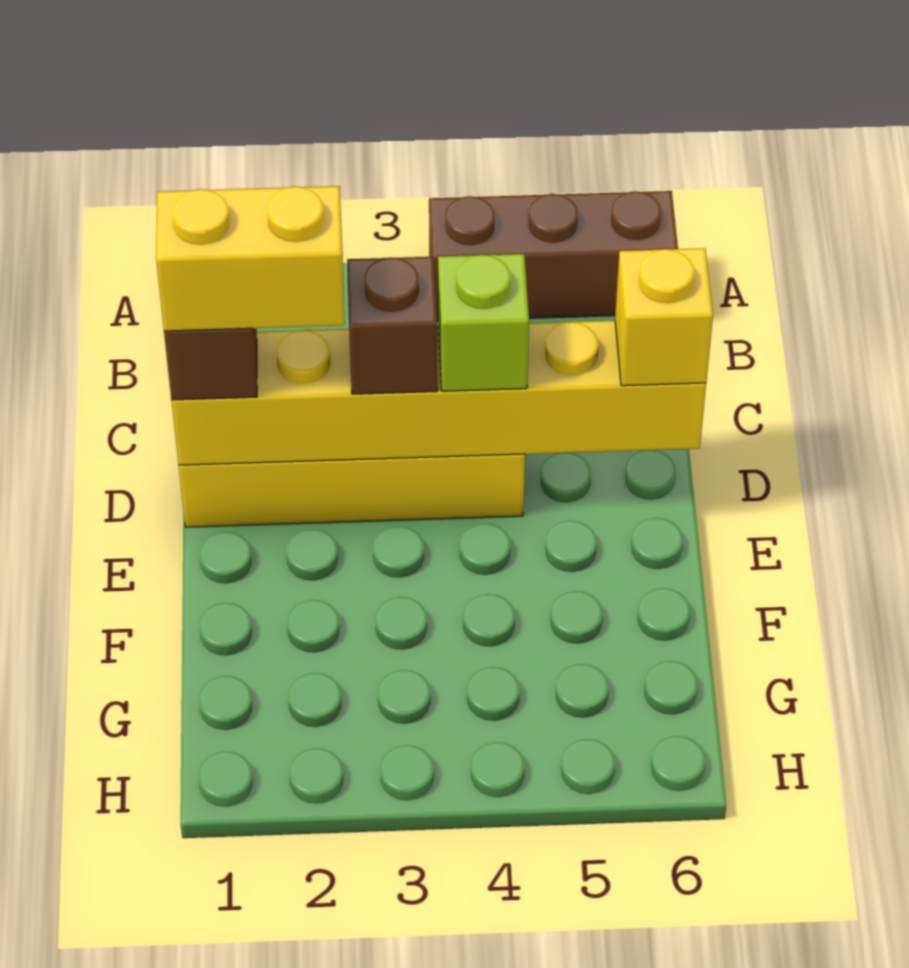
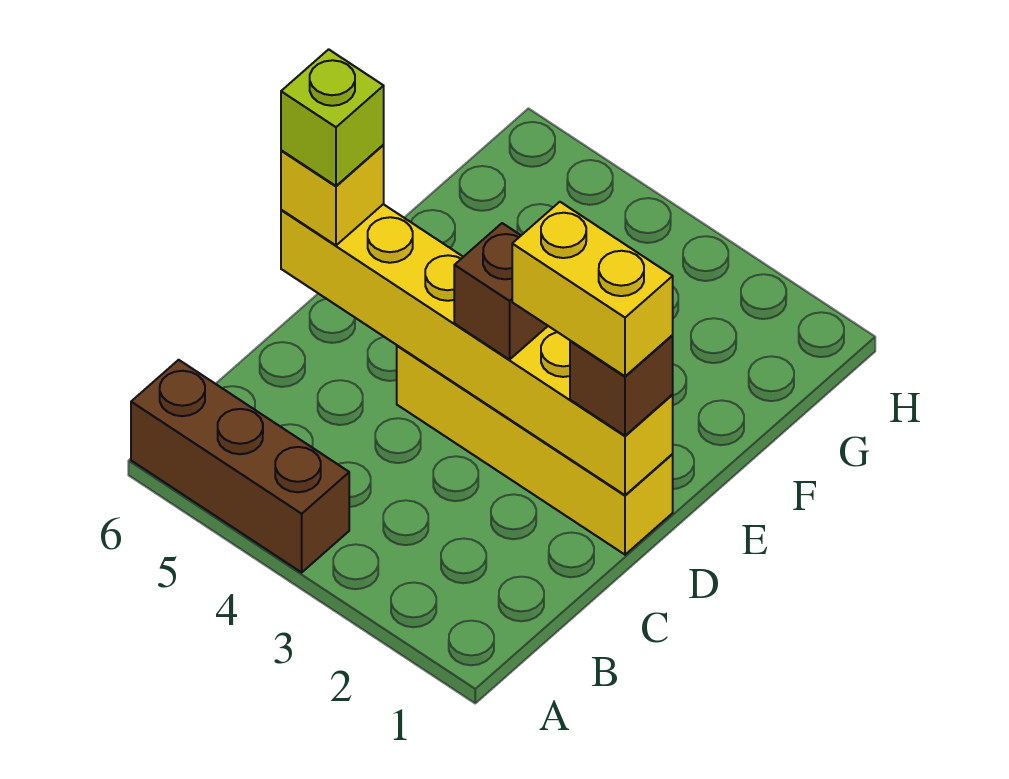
lime brick D4 level 3 -> lime brick D6 level 4

